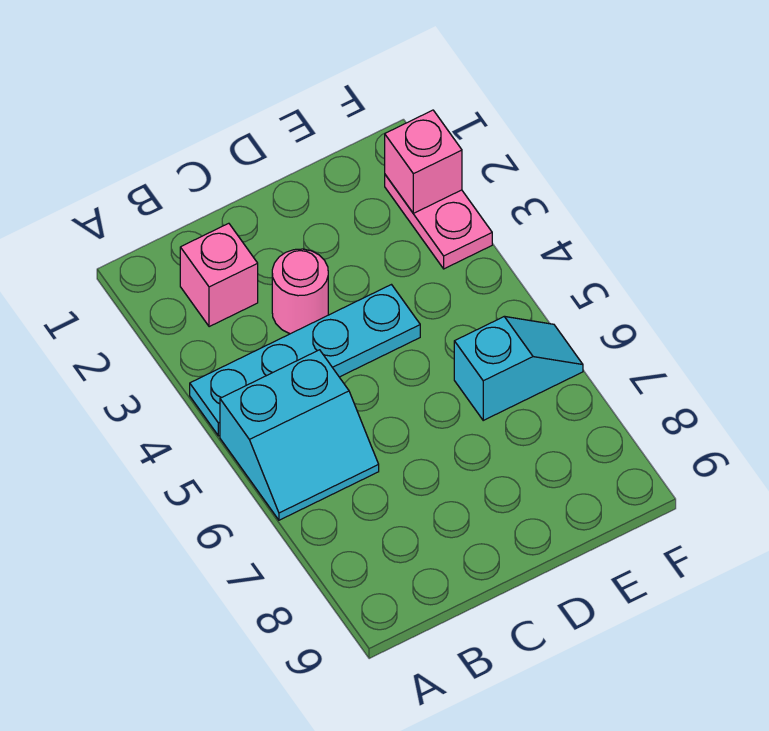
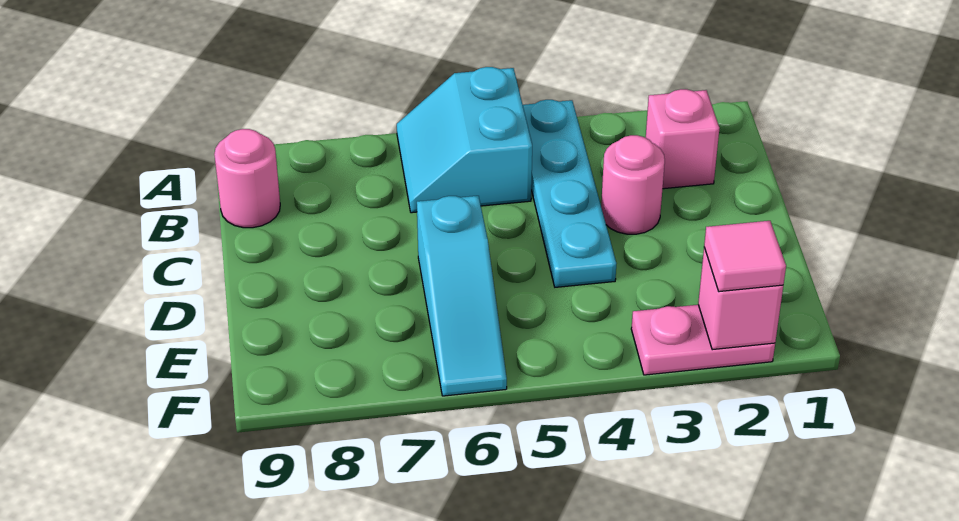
none -> pink round brick B9 level 1
cyan slope E6:F6 level 1 top E -> cyan slope D6:F6 level 1 top D
none -> pink tile F2 level 3

